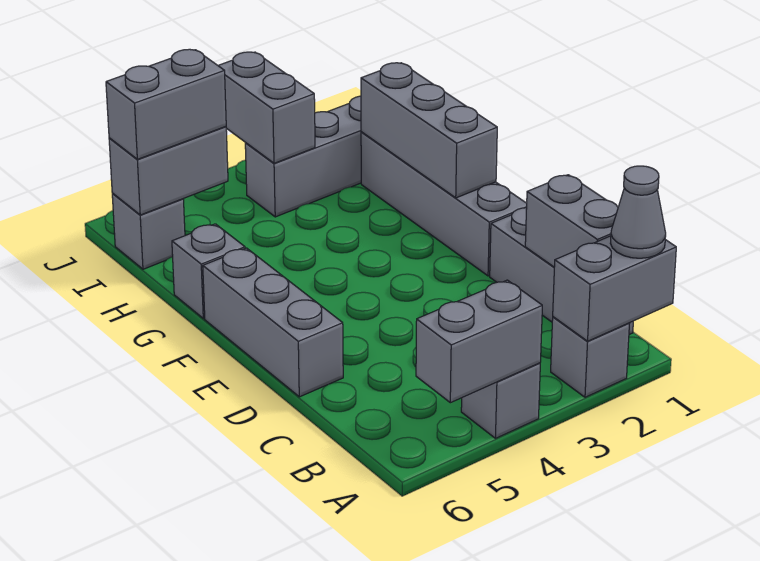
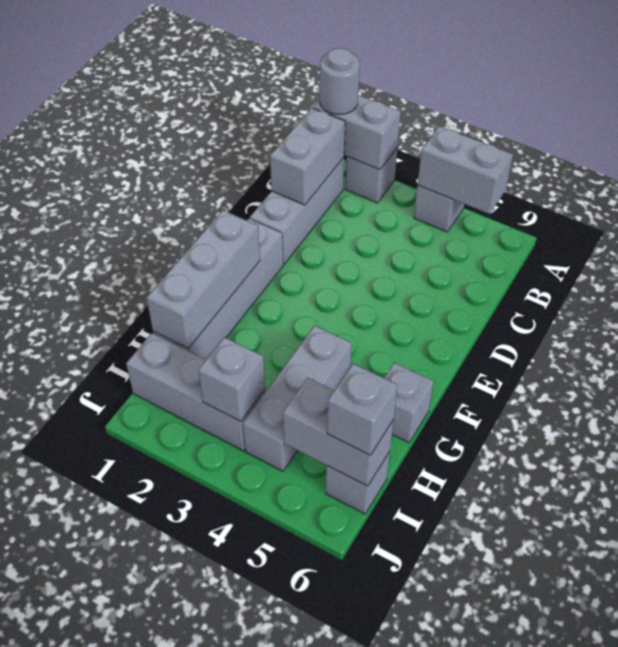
grey cone A1 level 3 -> grey round brick A1 level 3
grey brick D6:F6 level 1 -> grey brick G4:I4 level 1
grey brick I3:J3 level 2 -> grey brick I3 level 2
grey brick I5:I6 level 3 -> grey brick I6 level 3

